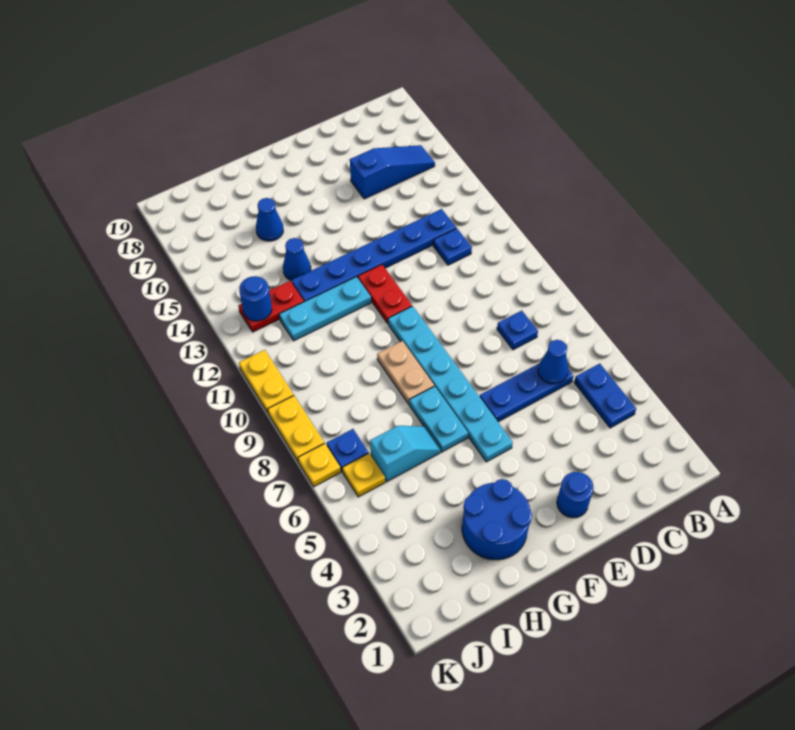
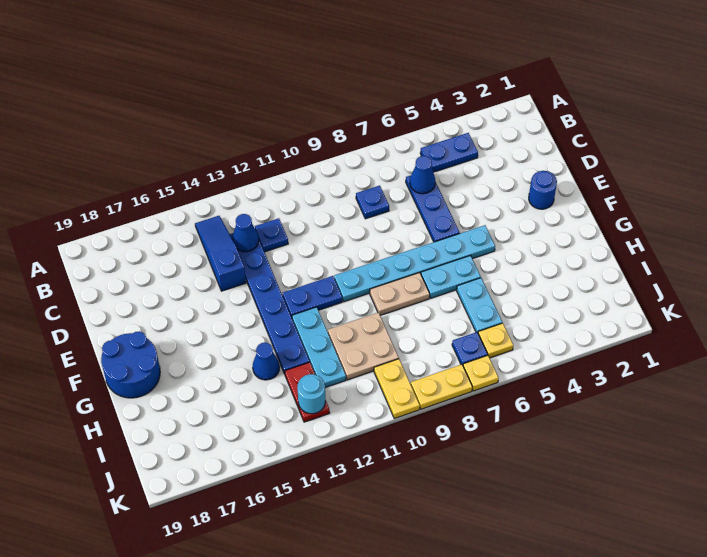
blue slope B16:D16 level 1 top D -> blue slope B14:D14 level 1 top D
red plate F11:F12 level 1 -> blue plate F11:F12 level 1
blue round brick G2:H3 level 1 -> blue round brick F18:G19 level 1
cyan slope H6:I6 level 1 top I -> cyan plate H6:I6 level 1
none -> tan plate H10:I11 level 1
blue cone H16 level 1 -> blue cone C13 level 2
blue round brick J13 level 2 -> cyan round brick J13 level 2
yellow plate K10:K11 level 1 -> yellow plate J10:K10 level 1

